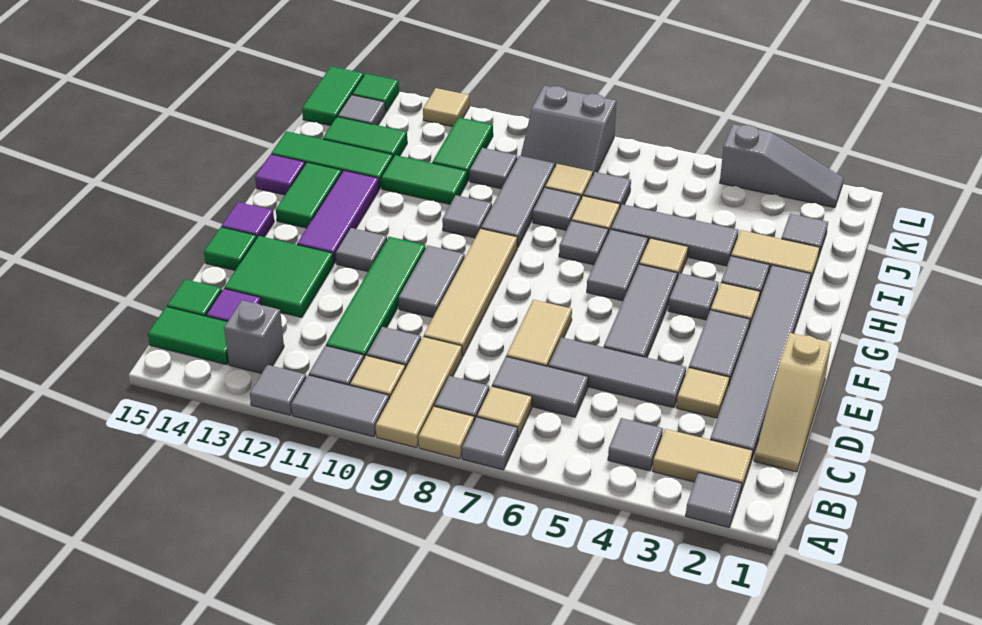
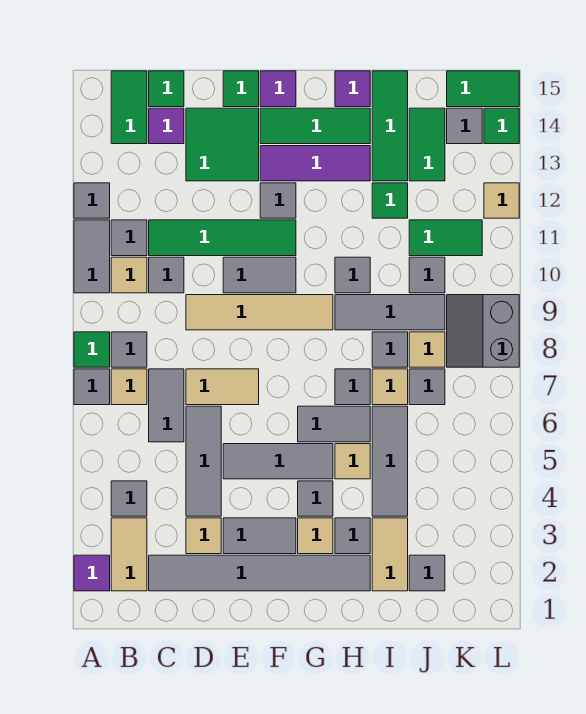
grey tile A2 level 1 -> purple tile A2 level 1
tan tile A8 level 1 -> green tile A8 level 1
tan tile A9:C9 level 1 -> none
grey brick B13 level 1 -> none
tan slope C1:E1 level 1 top E -> none
green tile G14:H14 level 1 -> green tile F14:H14 level 1
green tile I11:I12 level 1 -> green tile I12 level 1
grey slope L2:L4 level 1 top 4 -> none

